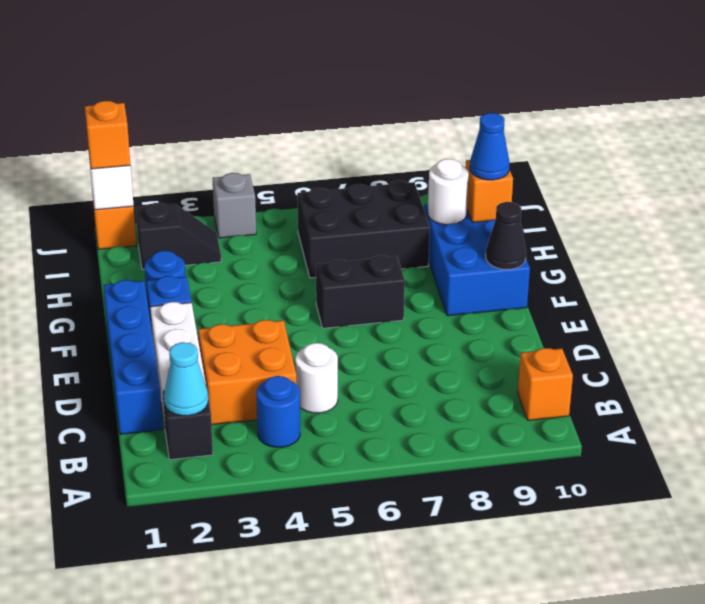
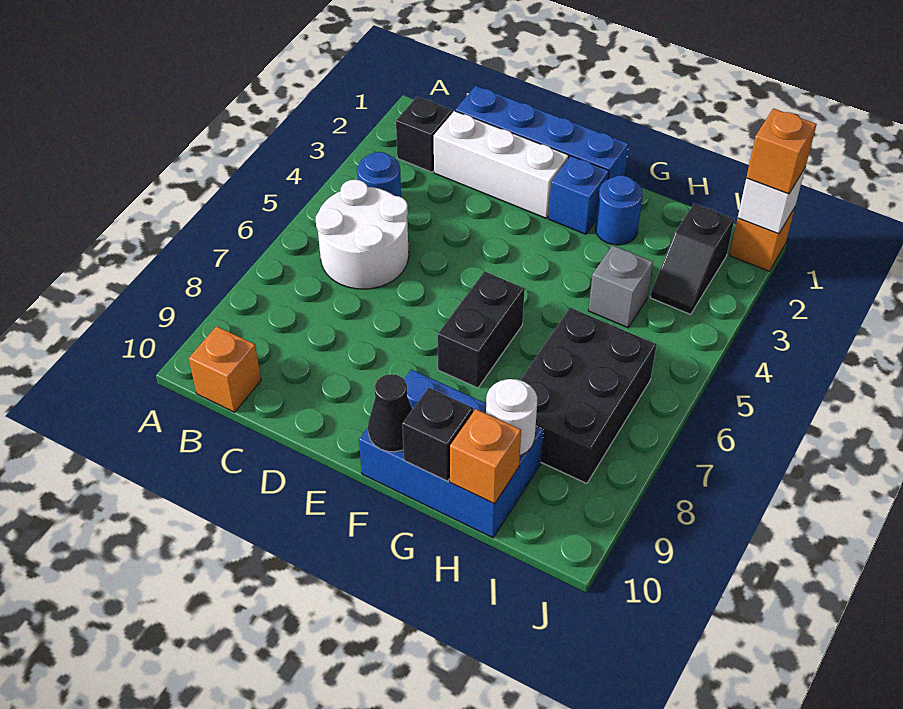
cyan cone B2 level 2 -> none
orange brick C3:D4 level 1 -> none
white round brick C5 level 1 -> white round brick B5:C6 level 1
none -> black brick G10 level 2
blue cone H10 level 3 -> none
grey brick J4 level 1 -> grey brick H4 level 1

